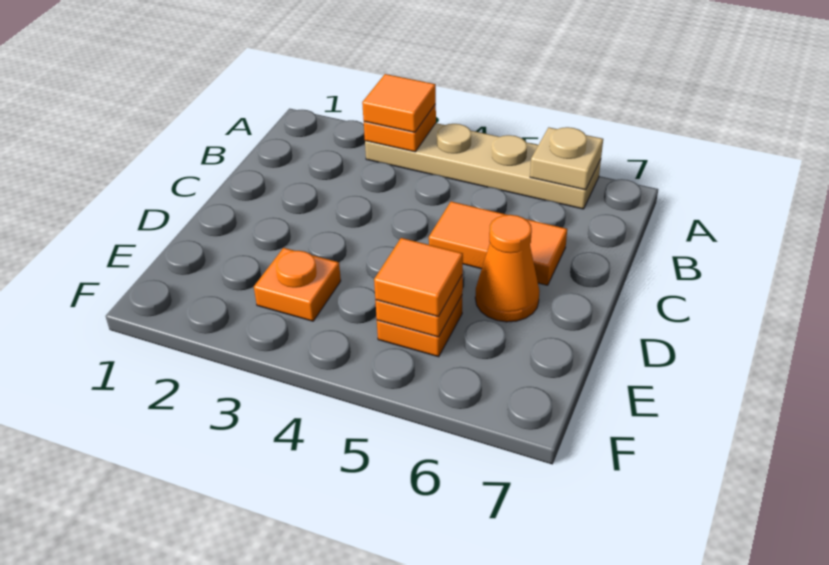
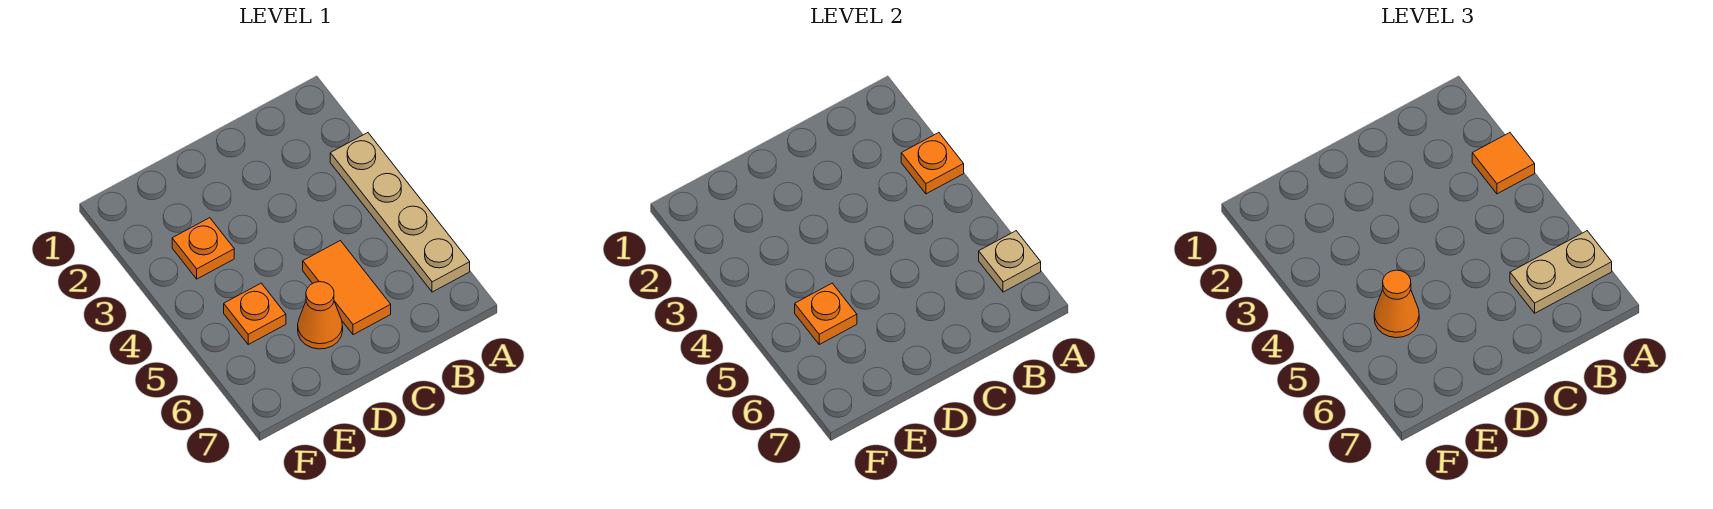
none -> tan plate A6:B6 level 3
orange tile E5 level 3 -> orange cone E5 level 3

